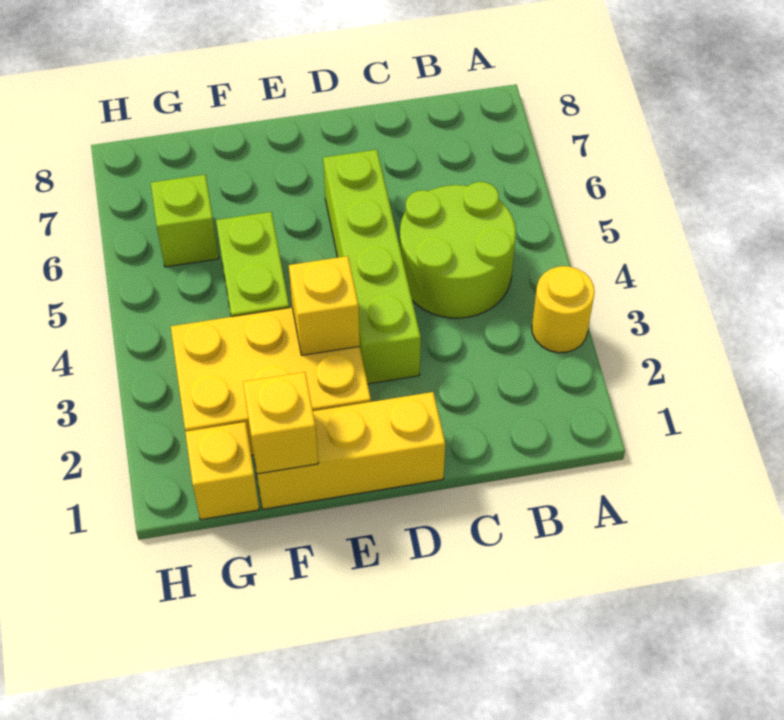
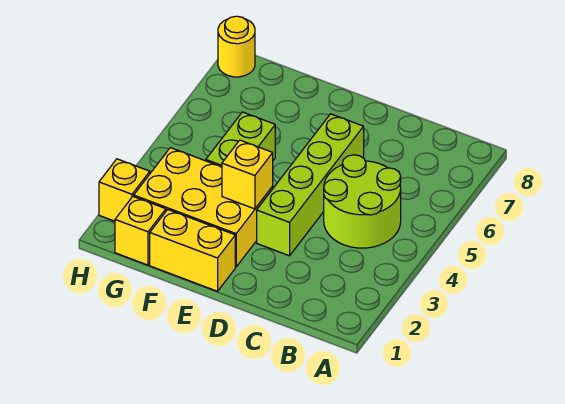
yellow round brick A3 level 1 -> yellow round brick H8 level 1
yellow brick D1:F1 level 1 -> yellow brick E1:F1 level 1
yellow brick F1 level 2 -> yellow brick H2 level 1
lime brick G6 level 1 -> none

